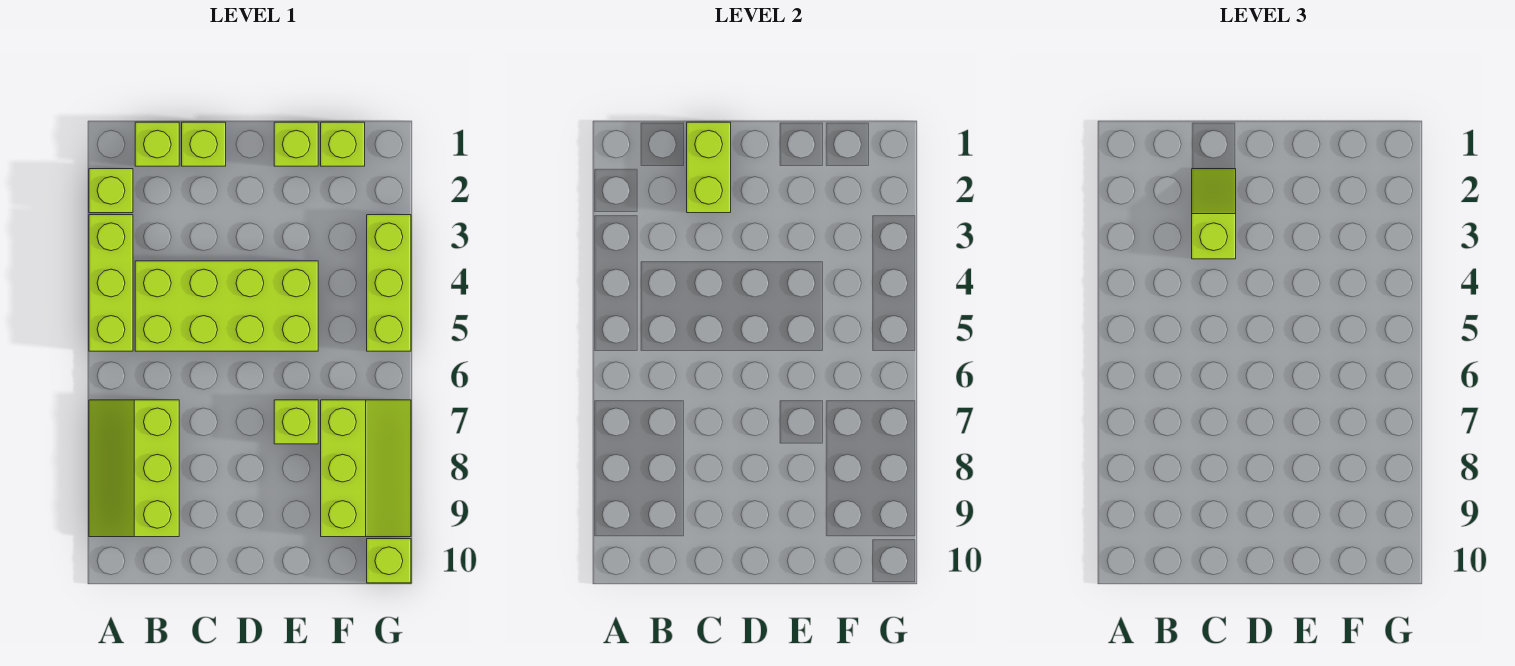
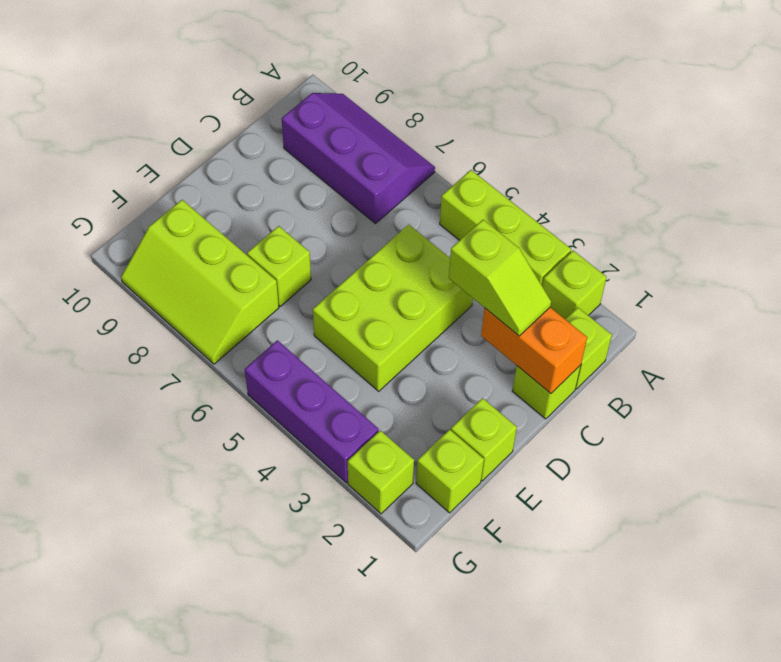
lime slope A7:B9 level 1 top B -> purple slope A7:B9 level 1 top B
lime brick B4:E5 level 1 -> lime brick C4:E5 level 1
lime brick C1:C2 level 2 -> orange brick C1:C2 level 2
lime brick G3:G5 level 1 -> purple brick G3:G5 level 1
lime brick G10 level 1 -> lime brick G2 level 1

